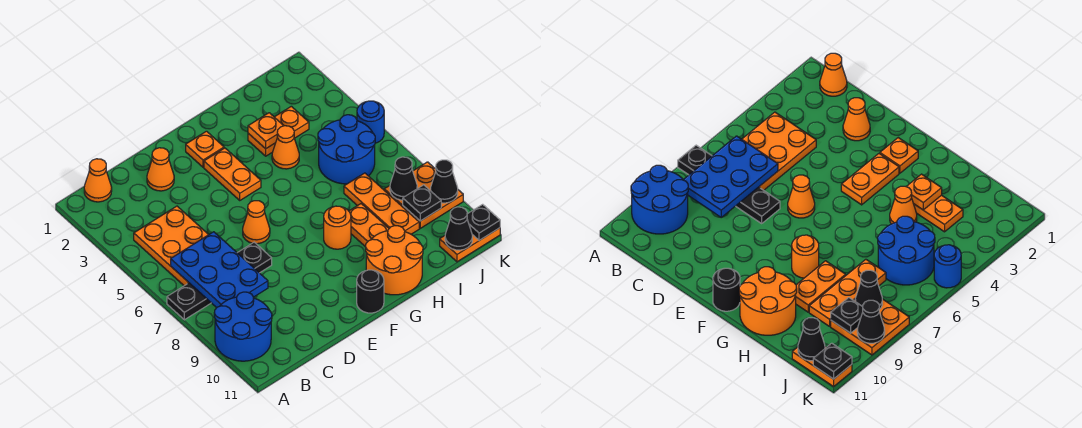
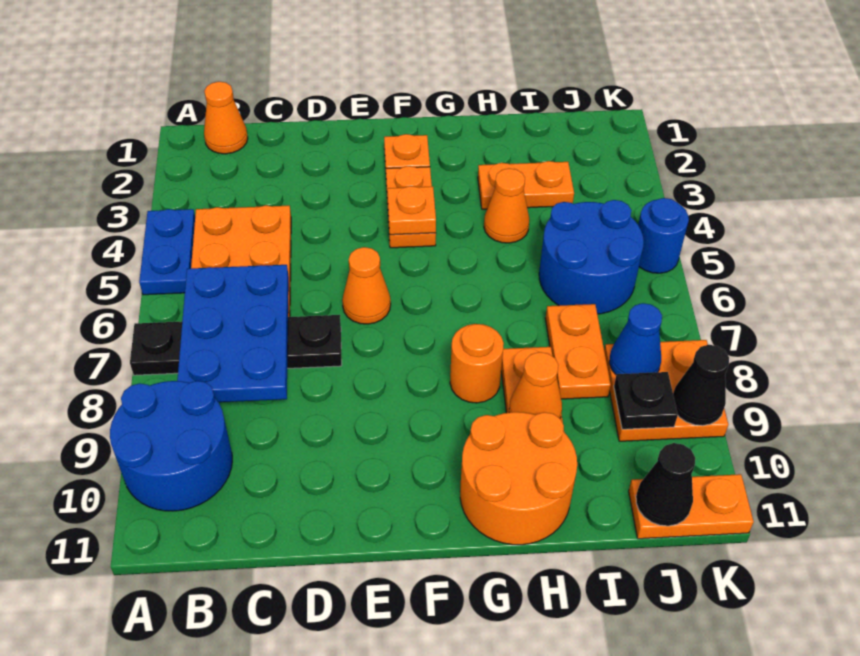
none -> blue plate A4:A5 level 1
orange cone D2 level 1 -> orange cone H9 level 2
black round brick F11 level 1 -> none
orange plate H3 level 2 -> orange plate F4 level 2
orange plate I7:I9 level 1 -> orange plate I7:I8 level 1
black cone J8 level 2 -> blue cone J8 level 2
black plate K11 level 2 -> none

